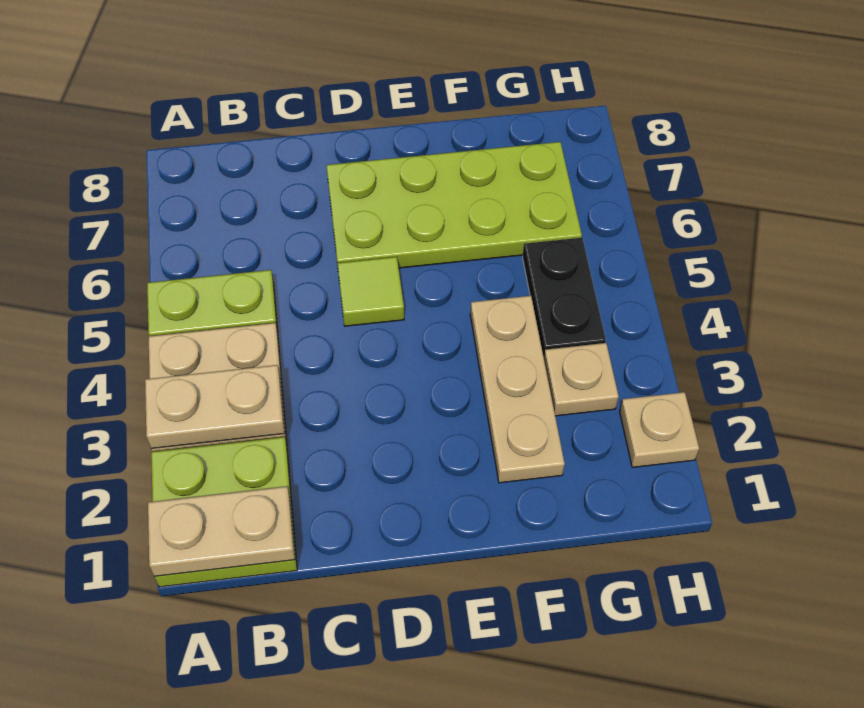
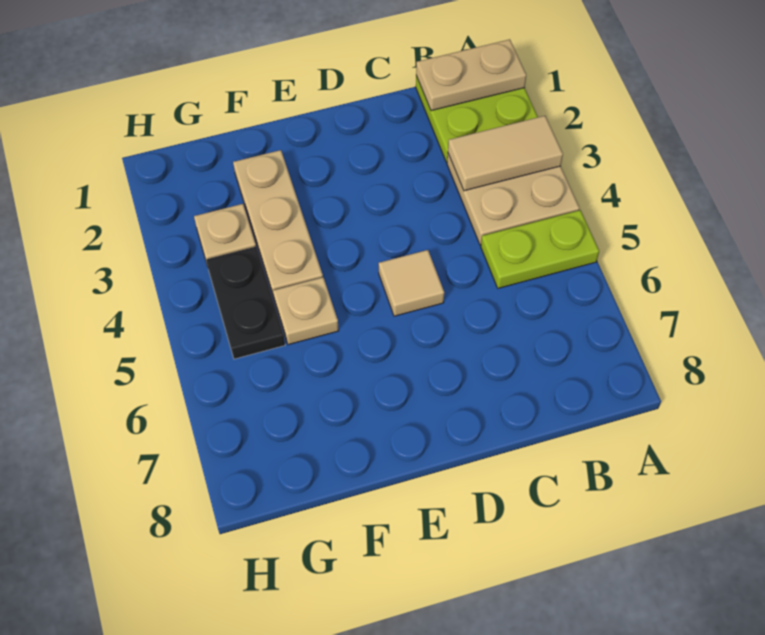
tan plate A3:B3 level 2 -> tan tile A3:B3 level 2
lime tile D5 level 1 -> tan tile D5 level 1
lime plate D6:G7 level 1 -> none
tan plate H2 level 1 -> tan plate F5 level 1

